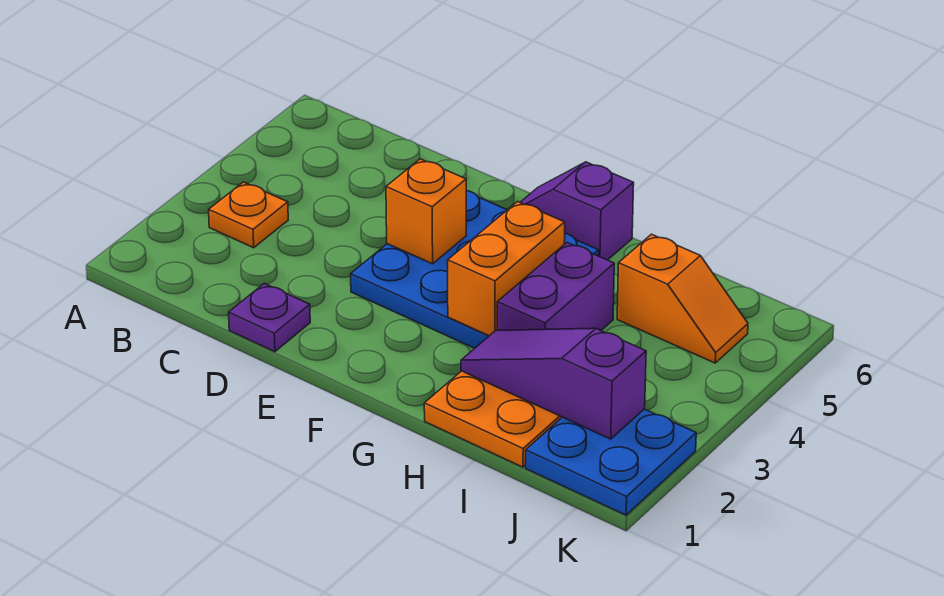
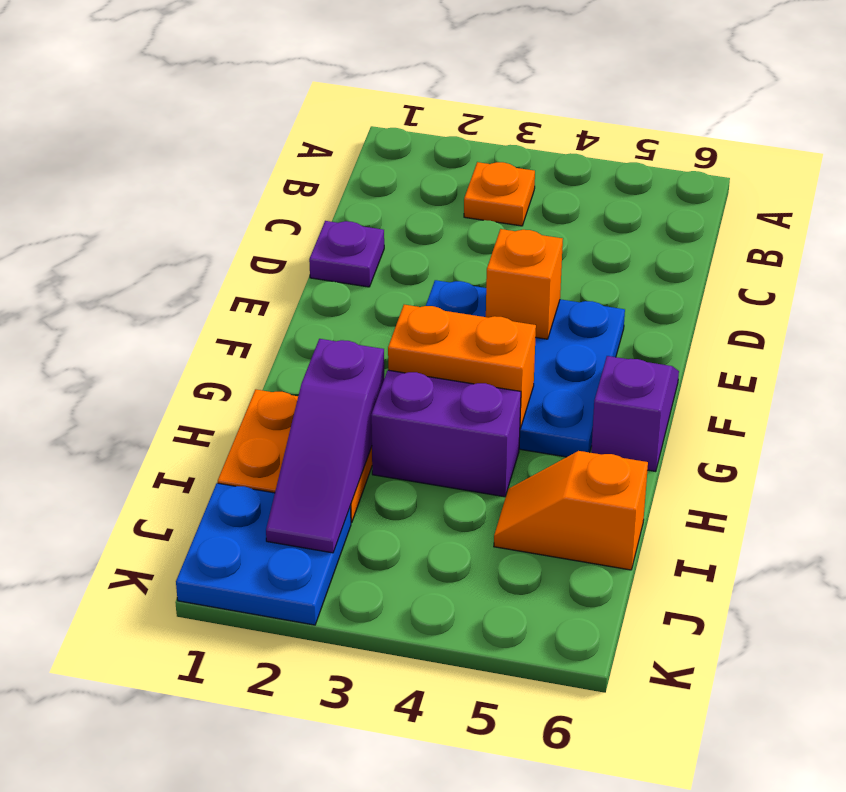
purple slope H2:J2 level 2 top J -> purple slope H2:J2 level 2 top H
orange slope I5:J5 level 1 top I -> orange slope I5:I6 level 1 top 6

